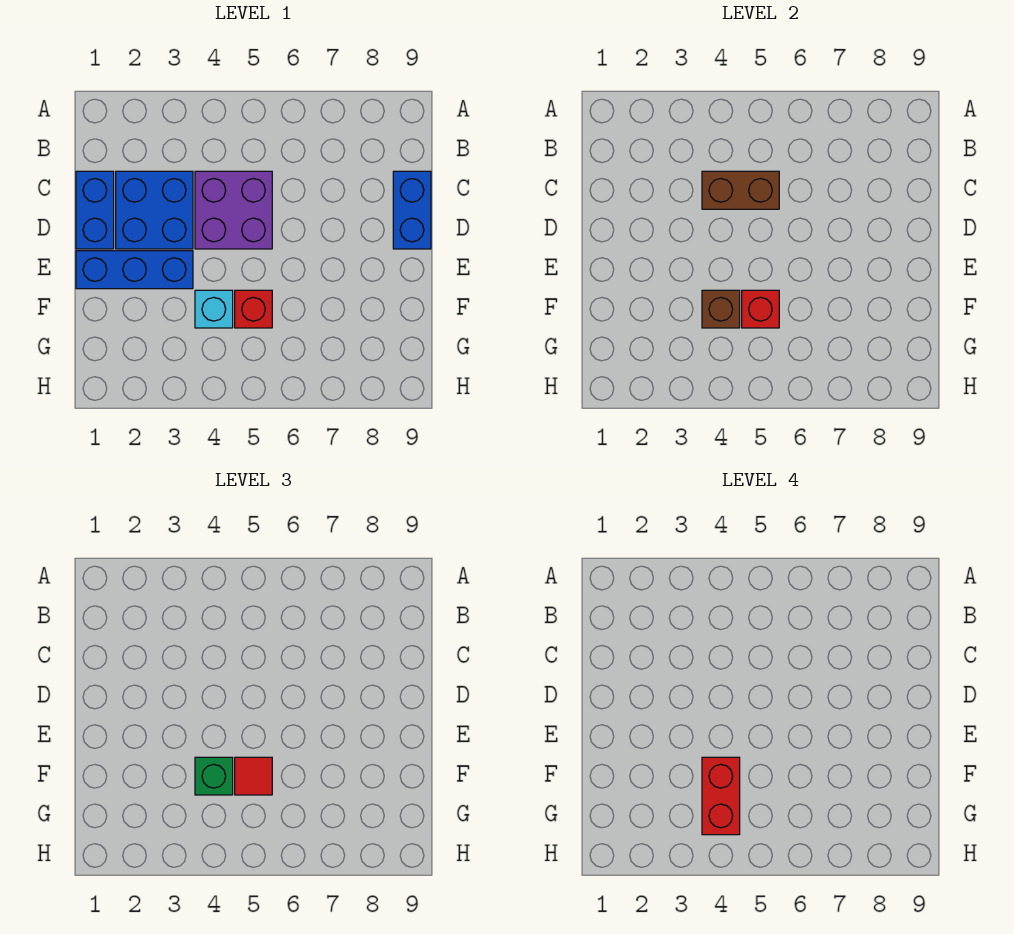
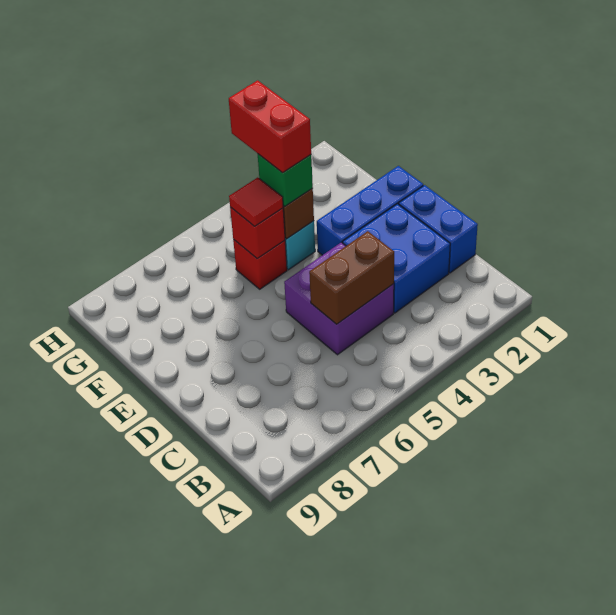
blue brick C9:D9 level 1 -> none

